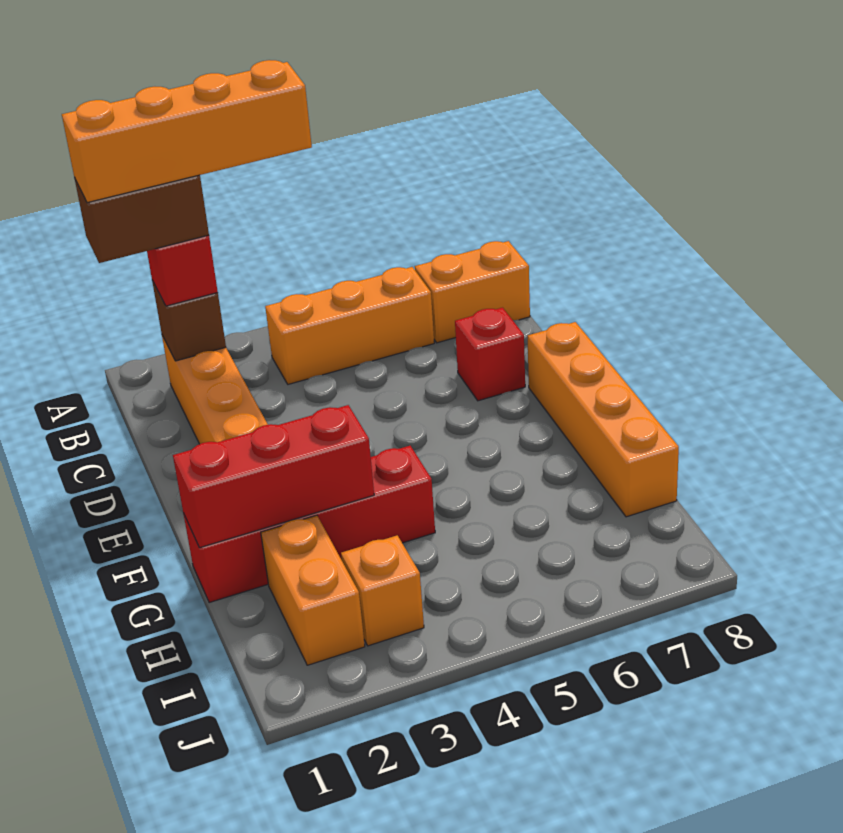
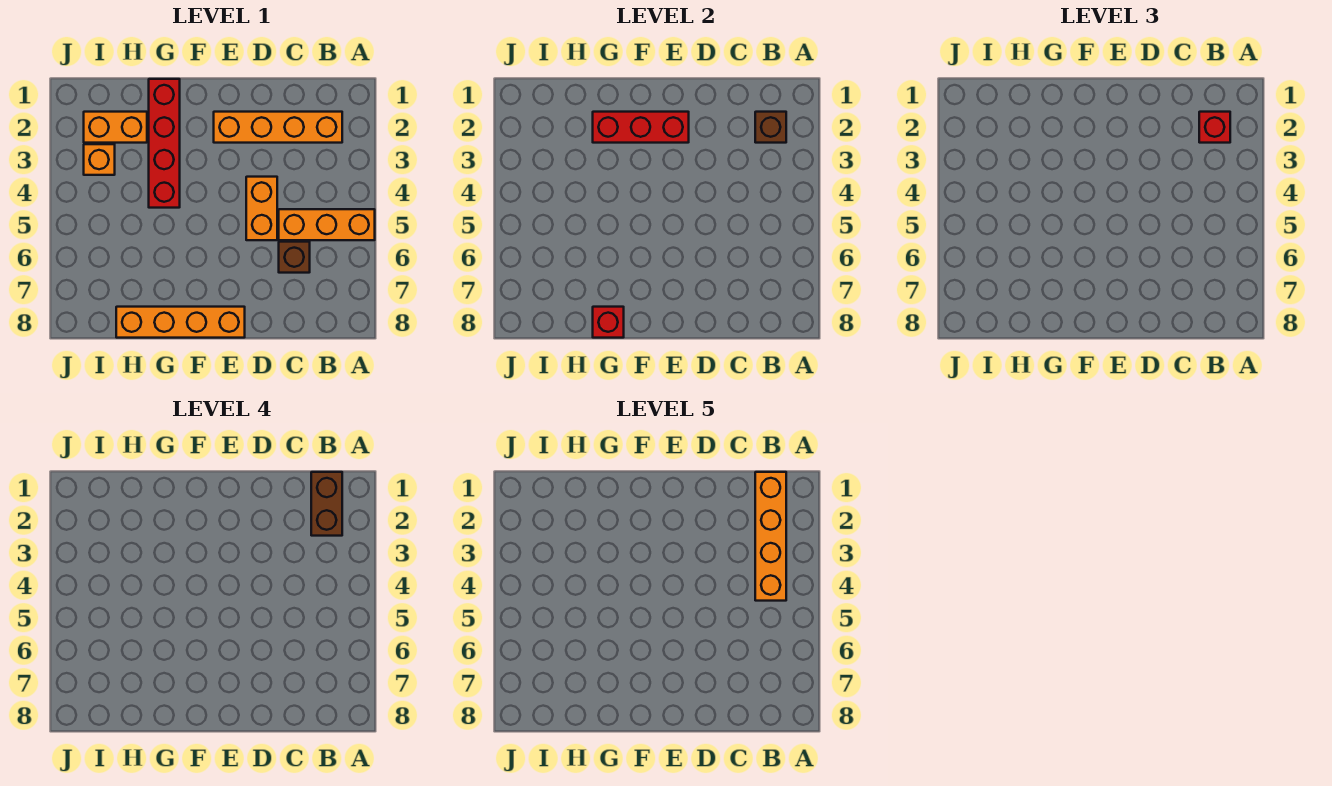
orange brick B4:B6 level 1 -> orange brick A5:C5 level 1
orange brick B7:B8 level 1 -> orange brick D4:D5 level 1
none -> brown brick C6 level 1
red brick D7 level 1 -> red brick G8 level 2
red brick G1:G3 level 2 -> red brick E2:G2 level 2

